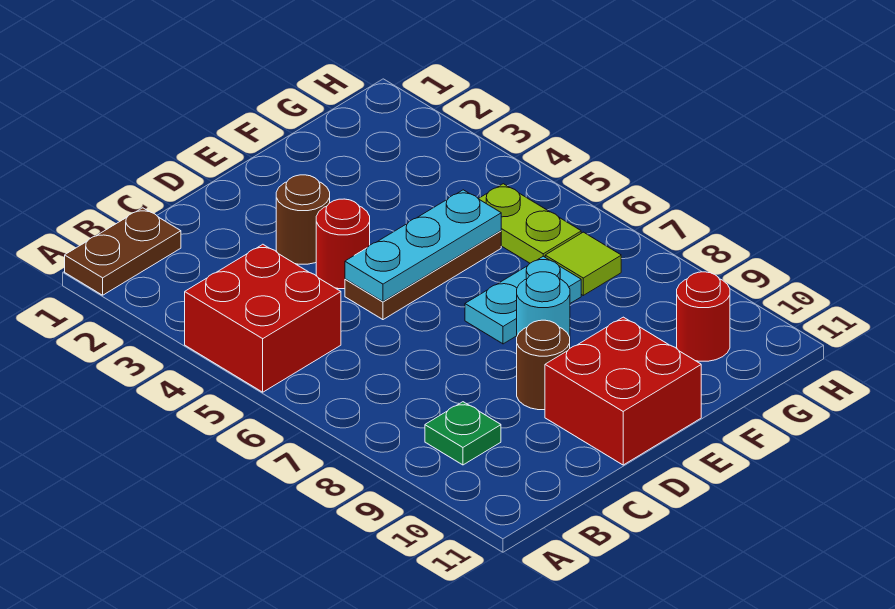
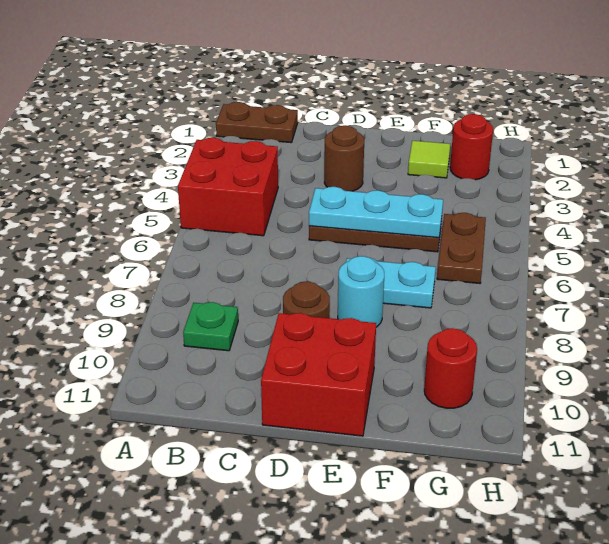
red round brick D4 level 1 -> red round brick G2 level 1
lime plate G5:G6 level 1 -> brown plate G5:G6 level 1
lime tile G7 level 1 -> lime tile F2 level 1

